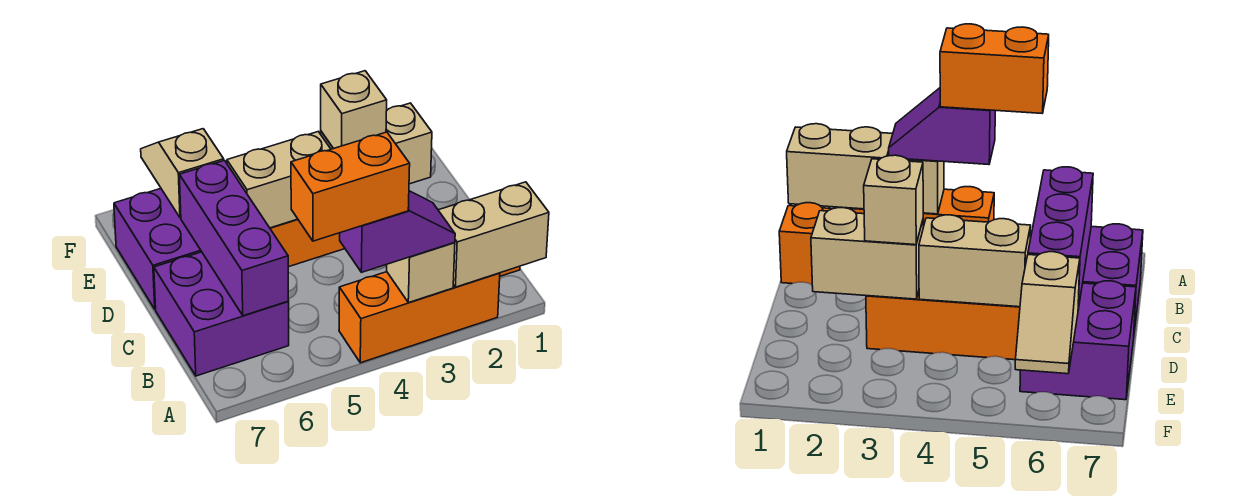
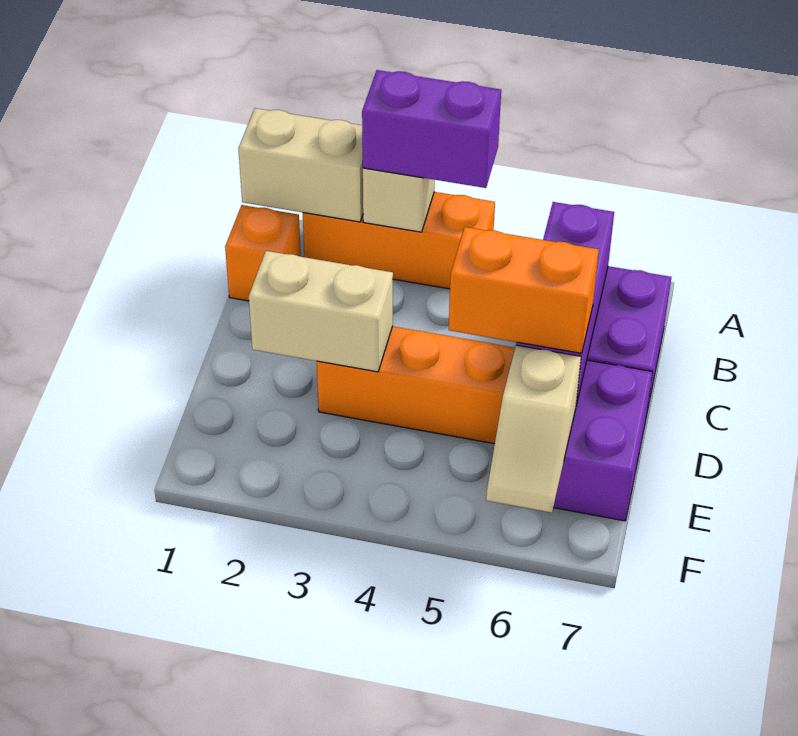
purple slope A3:A4 level 3 top 4 -> purple brick A3:A4 level 3
orange brick A4:A5 level 4 -> orange brick D5:D6 level 3
tan brick D3 level 3 -> none
tan brick D4:D5 level 2 -> none

